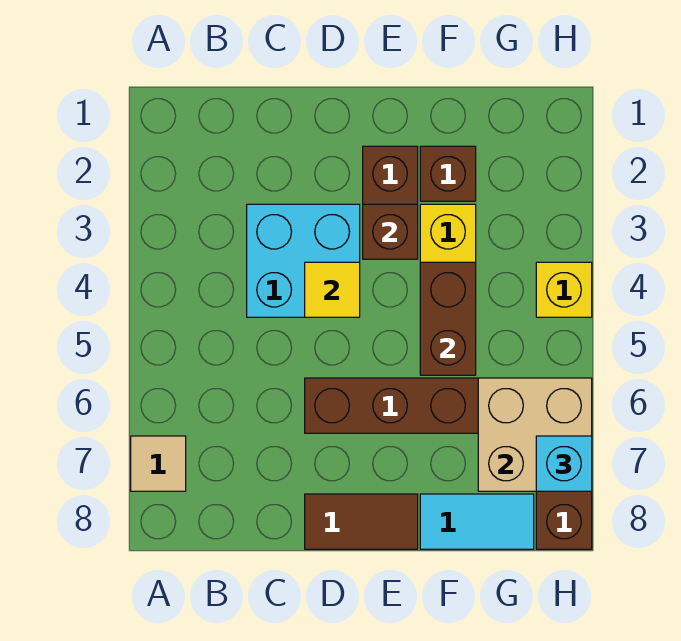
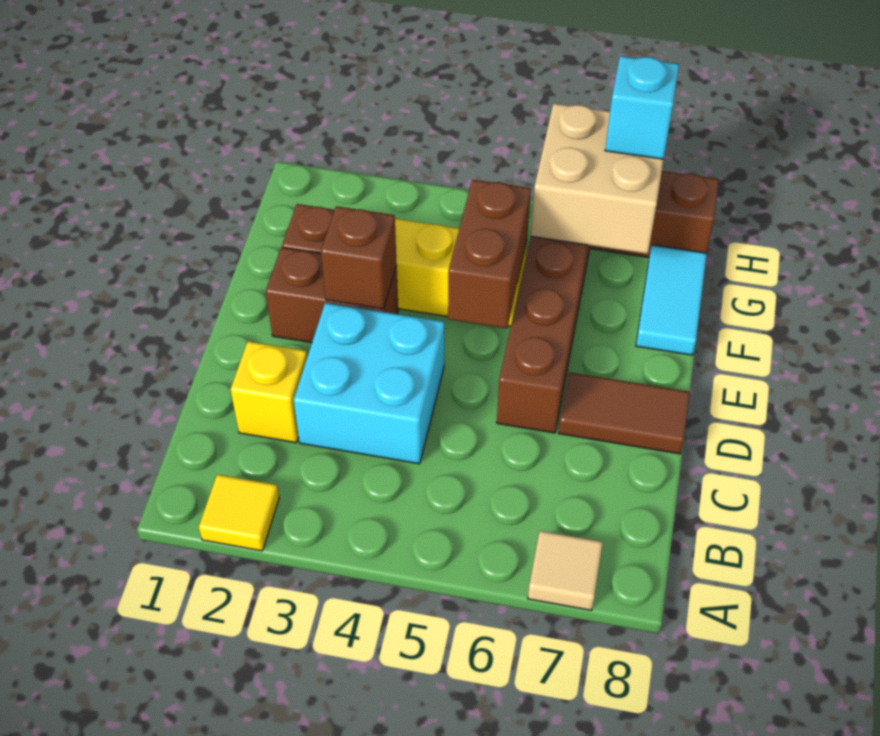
yellow tile D4 level 2 -> yellow tile A2 level 1
brown tile D8:E8 level 1 -> brown tile D7:D8 level 1
brown brick F4:F5 level 2 -> brown brick E5:F5 level 2
yellow brick H4 level 1 -> yellow brick C2 level 1

